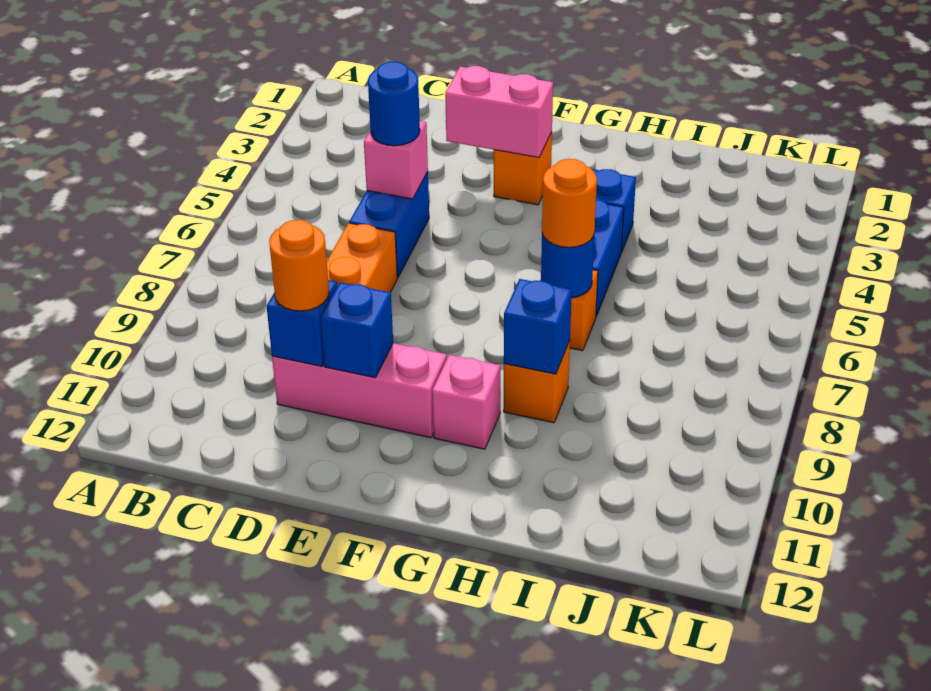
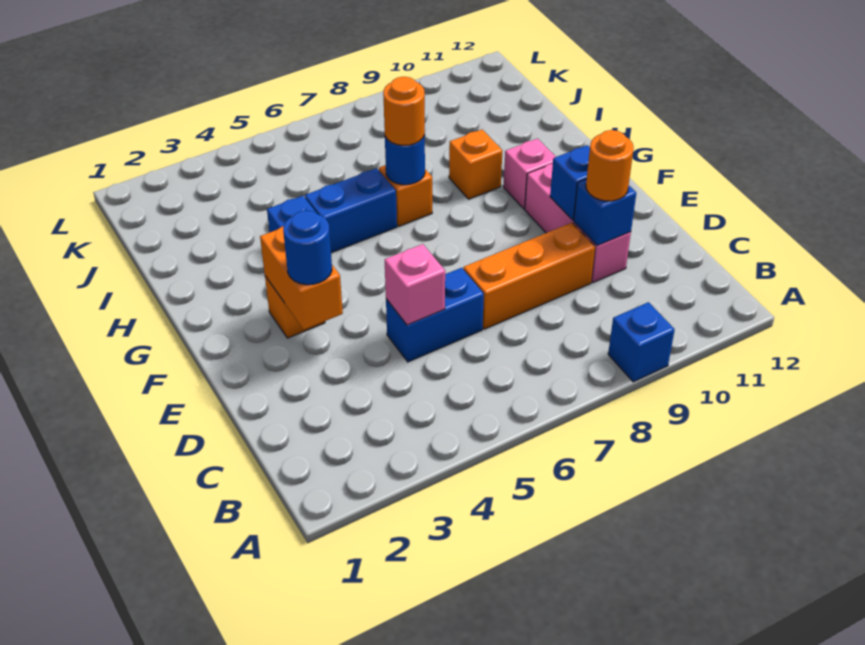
blue round brick D5 level 3 -> blue round brick E3 level 3
pink brick E3:F3 level 2 -> orange brick E3:F3 level 2
blue brick H9 level 2 -> blue brick A9 level 1

